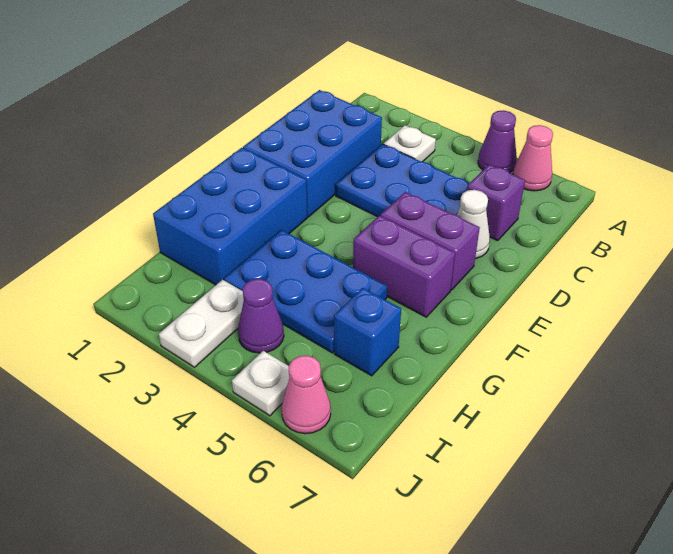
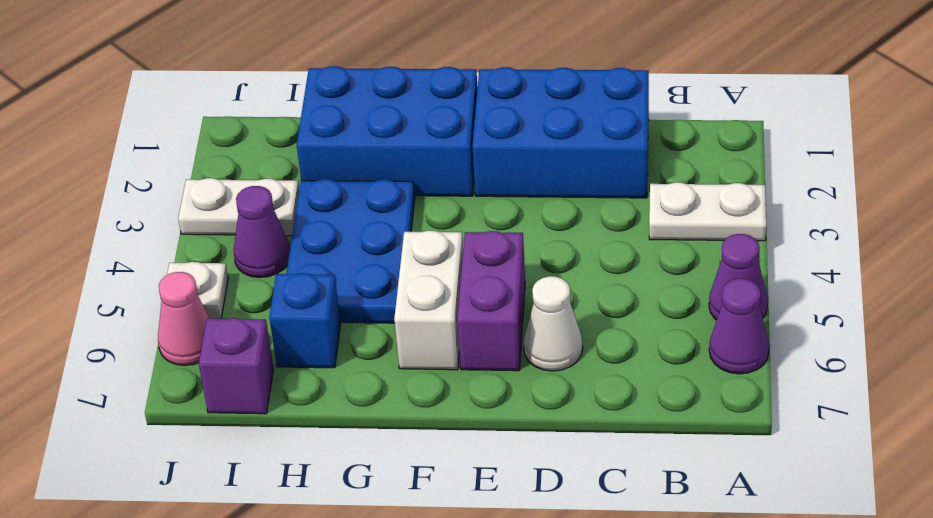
pink cone A6 level 1 -> purple cone A6 level 1
white plate B3 level 1 -> white plate A3:B3 level 1
blue plate C3:D5 level 1 -> none
purple brick C6 level 1 -> purple brick I7 level 1
purple brick F5:F6 level 1 -> white brick F5:F6 level 1

